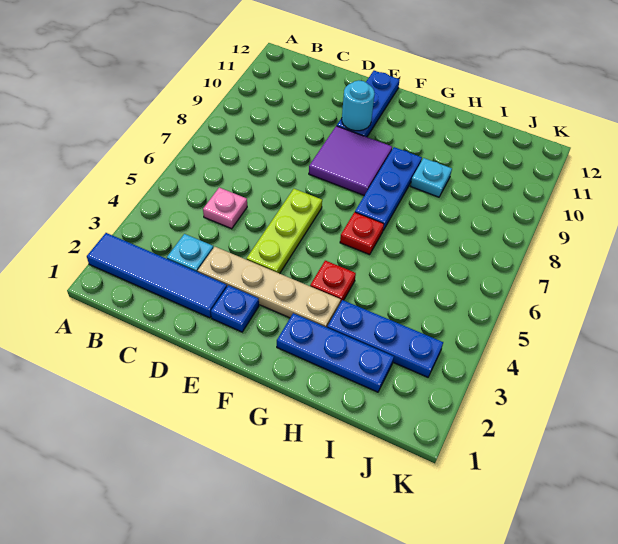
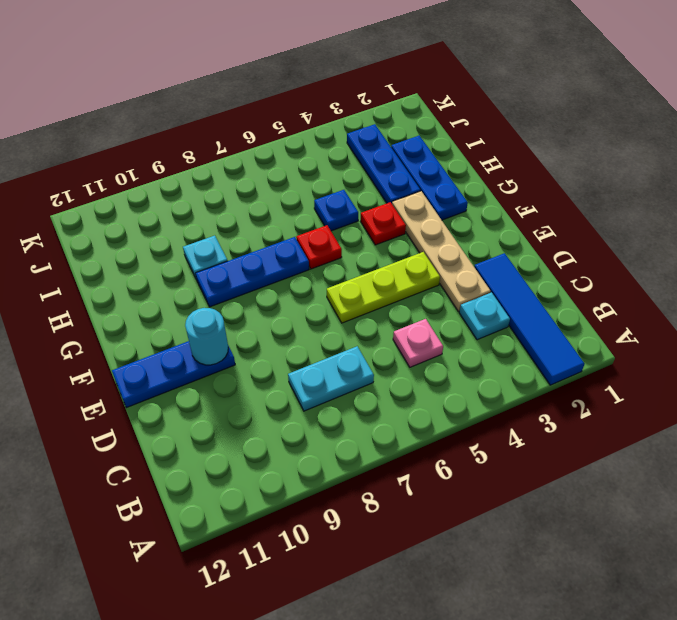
none -> cyan plate C7:C8 level 1
blue plate E2 level 1 -> blue plate H5 level 1
purple tile E8:F9 level 1 -> none

